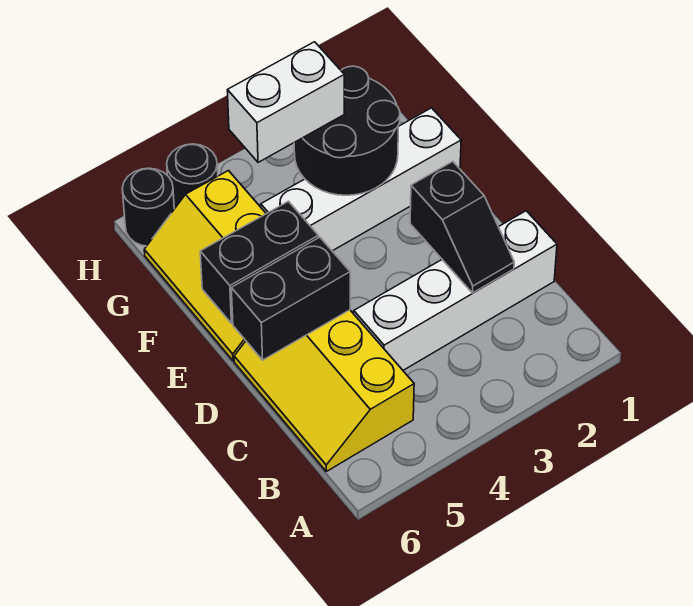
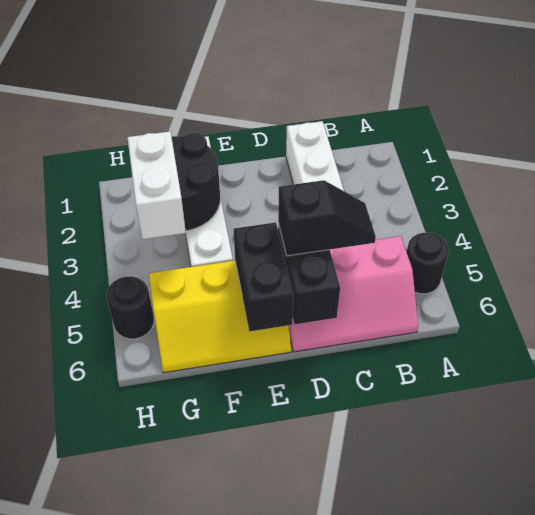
yellow slope B5:D6 level 1 top 5 -> pink slope B5:D6 level 1 top 5
black slope C2:D2 level 2 top D -> black slope C5:D5 level 3 top D
black round brick H6 level 1 -> black round brick A5 level 1

